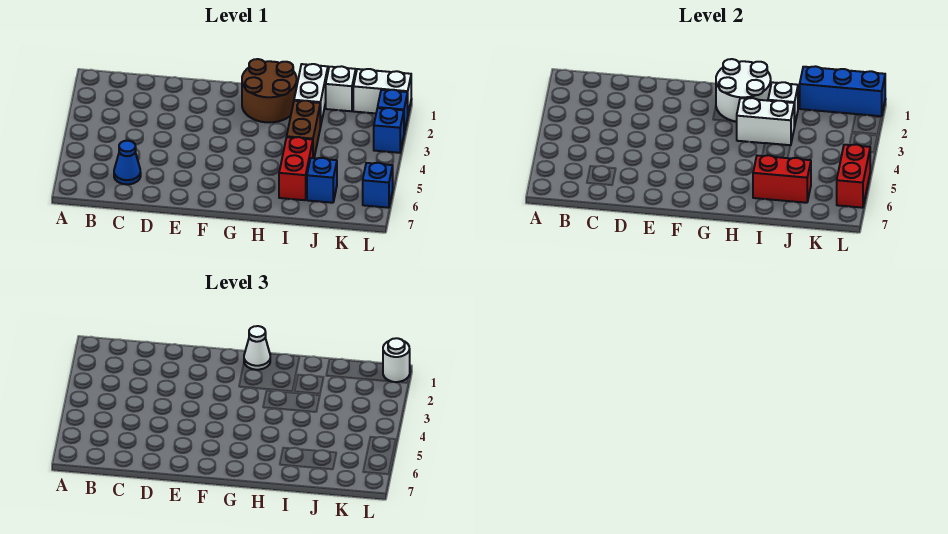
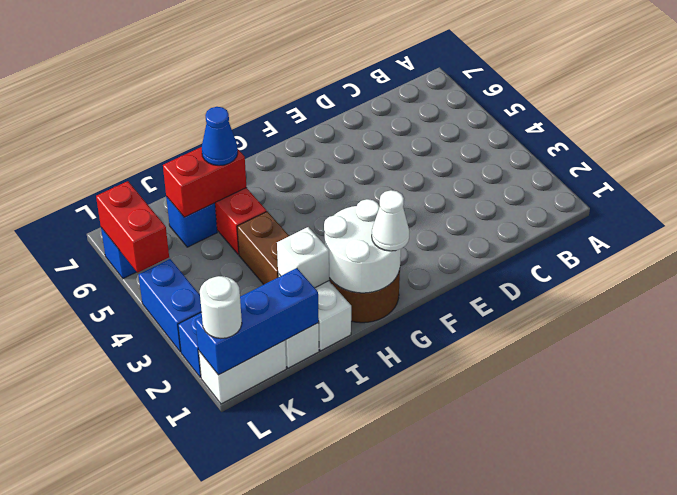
blue cone C6 level 1 -> blue cone I6 level 3
white brick H3:I3 level 2 -> none
blue brick L3 level 1 -> blue brick L3:L4 level 1

